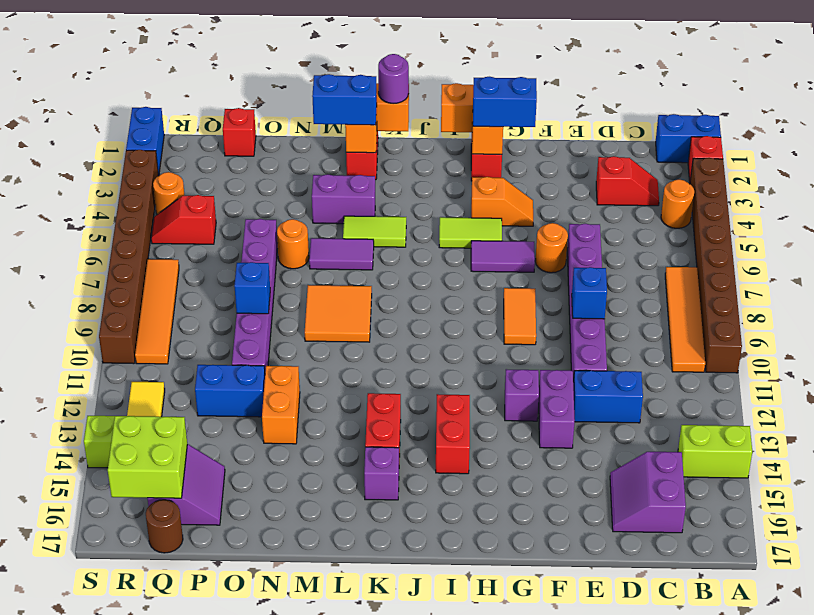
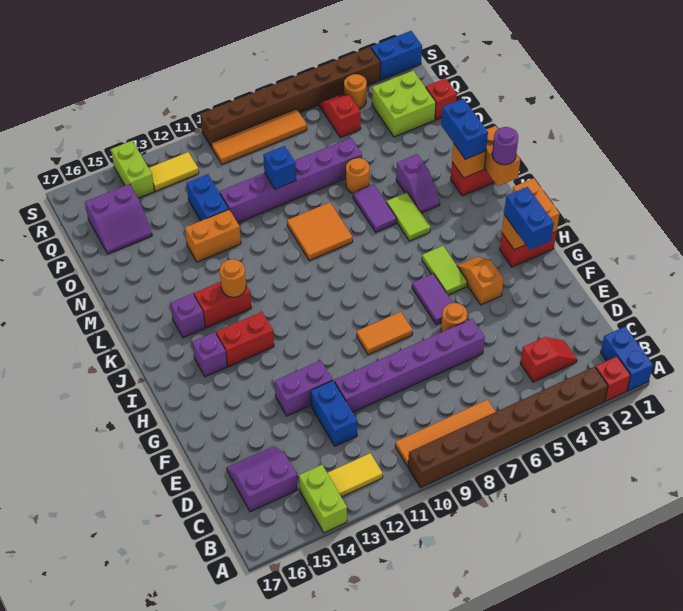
orange round brick B4 level 1 -> orange round brick K13 level 2
none -> yellow tile B12:B13 level 1
red slope C3:D3 level 1 top D -> red slope C3:C4 level 1 top 4
blue brick E9 level 2 -> none
orange slope G4:H4 level 1 top H -> orange slope G4:H4 level 1 top G
purple brick G12 level 1 -> purple brick I15 level 1
purple brick L4:M4 level 1 -> purple slope L4:M4 level 1 top M
lime brick Q15:R16 level 2 -> lime brick P2:Q3 level 1
brown round brick Q17 level 1 -> none

